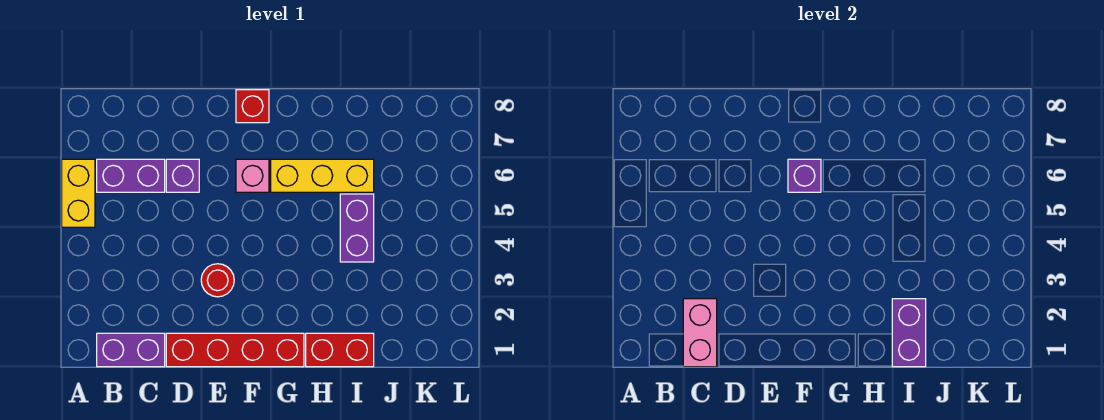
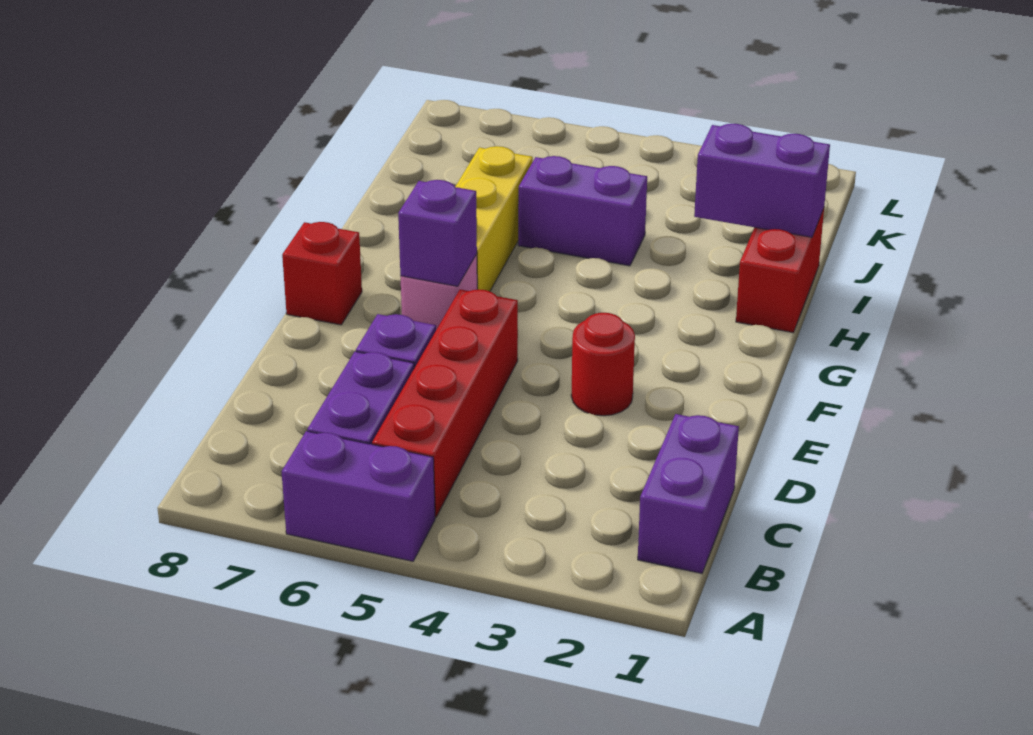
yellow brick A5:A6 level 1 -> purple brick A5:A6 level 1
pink brick C1:C2 level 2 -> none
red brick D1:G1 level 1 -> red brick B5:E5 level 1

